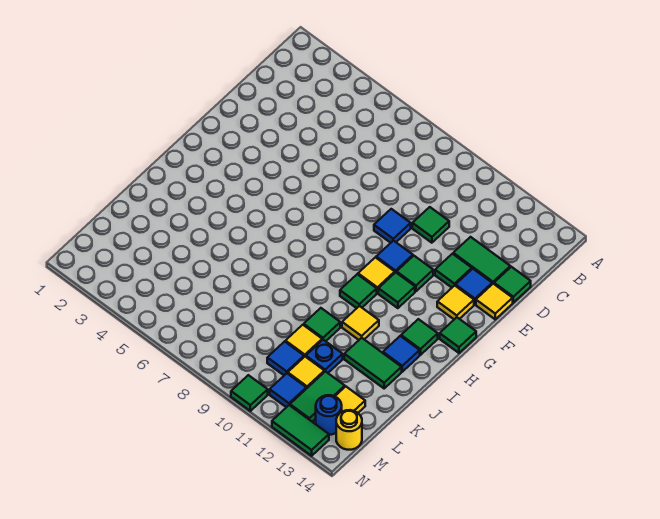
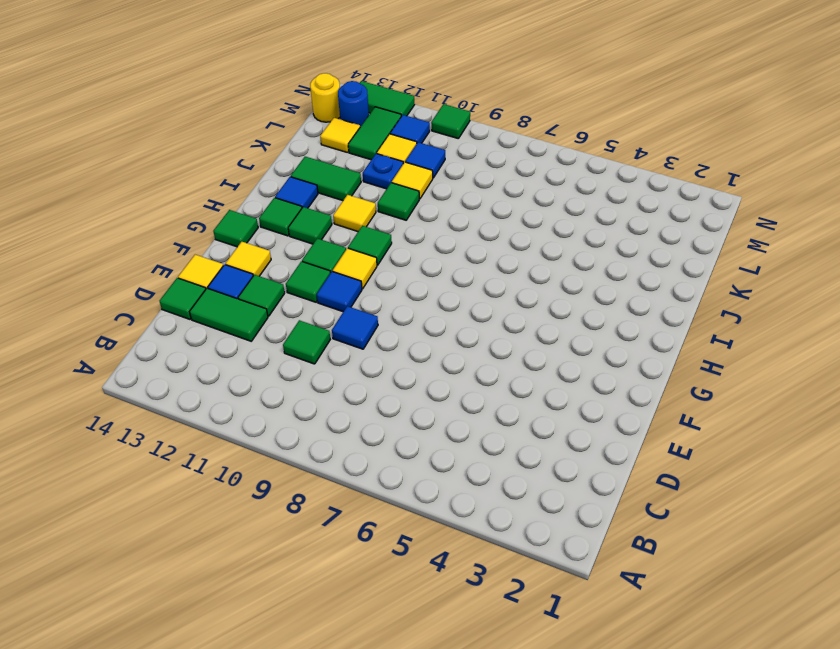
none -> green tile H12 level 1

